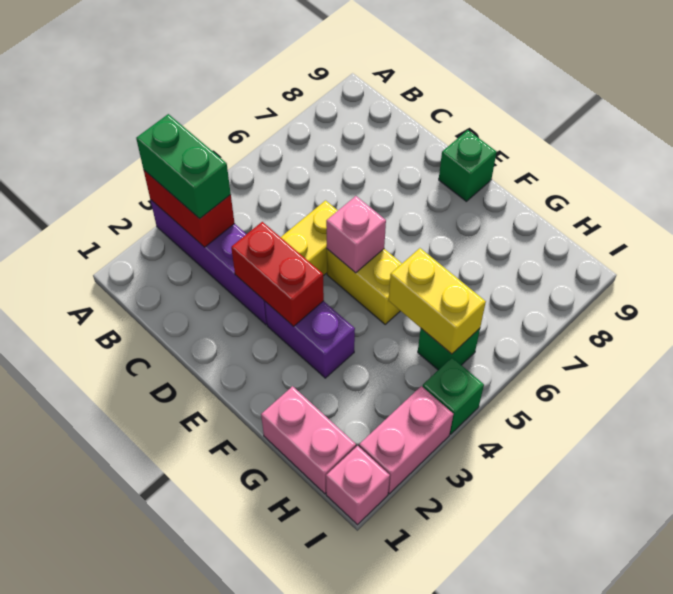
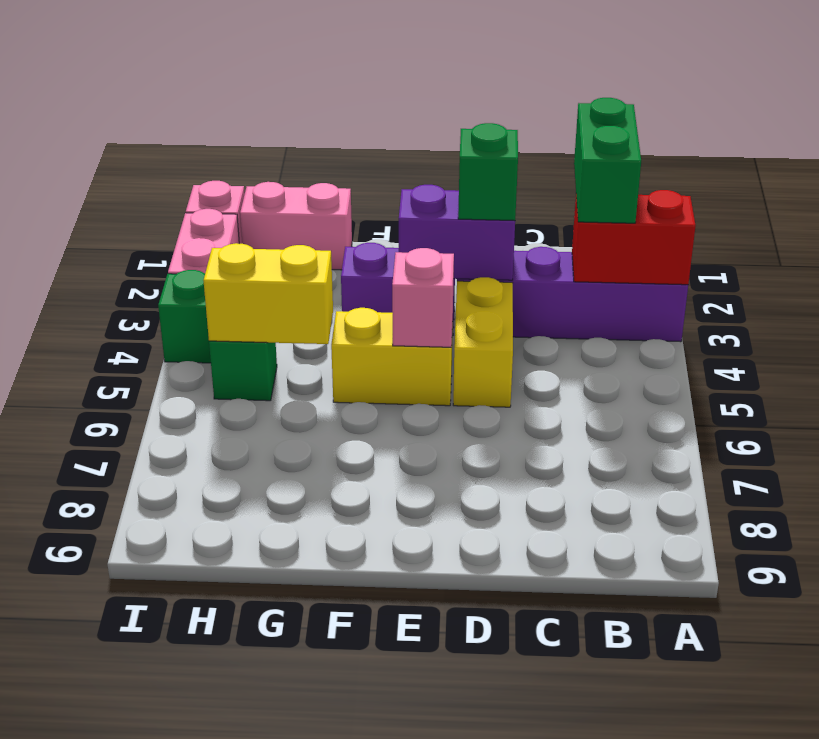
green brick A3:B3 level 3 -> green brick B2:B3 level 3
red brick D3:E3 level 2 -> purple brick D3:E3 level 2
green brick E9 level 1 -> green brick D3 level 3

